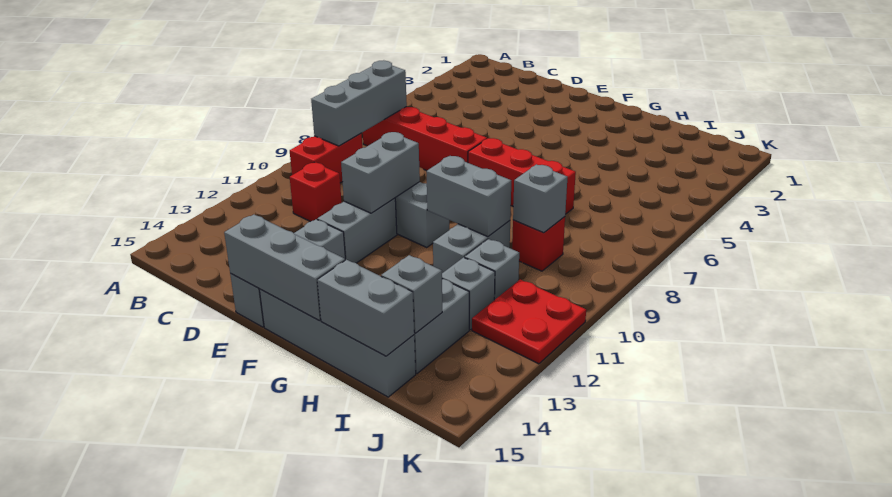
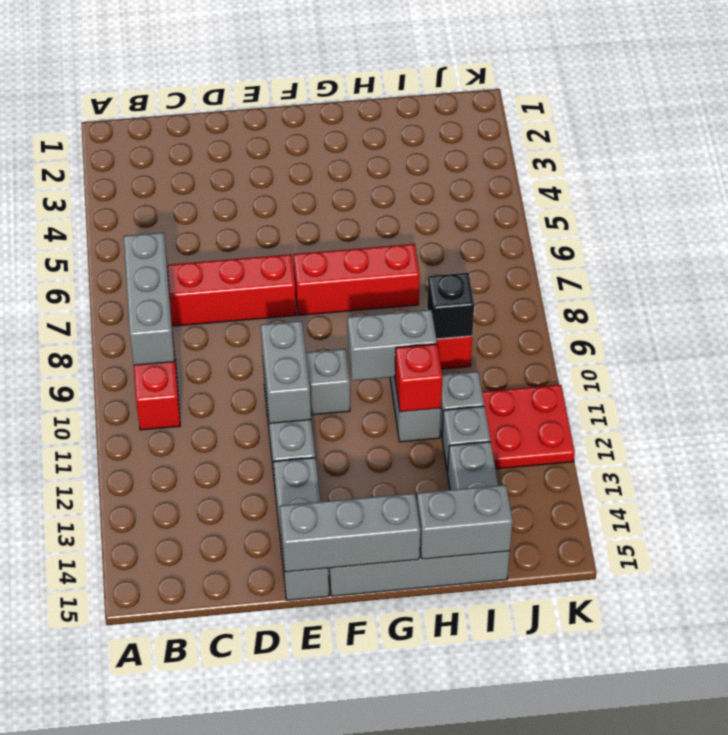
red brick C11 level 1 -> red brick H11 level 2
grey brick I9 level 2 -> black brick I9 level 2
grey brick I14 level 2 -> none

